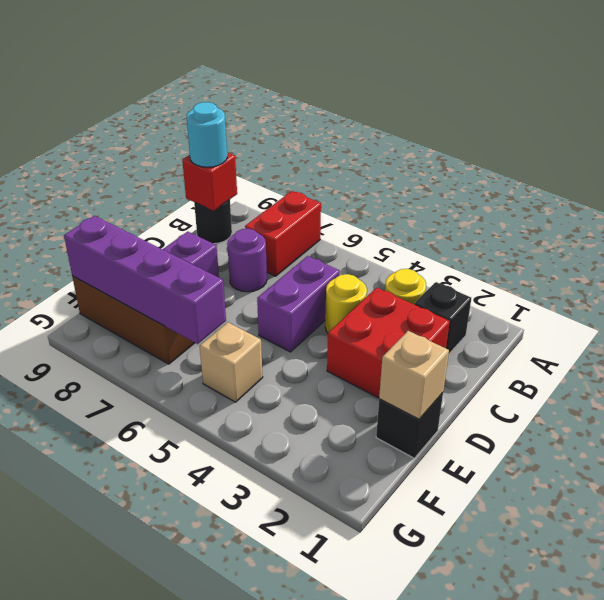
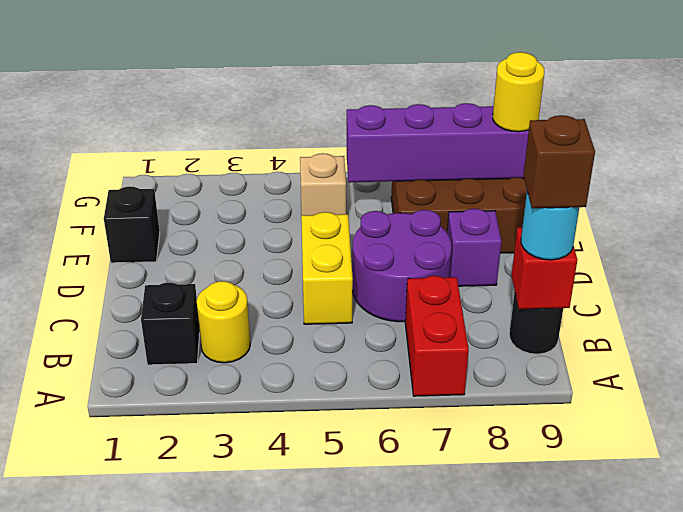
none -> brown brick B9 level 4
red brick C2:D3 level 1 -> none
yellow round brick C4 level 1 -> yellow round brick F9 level 3
purple brick C5:D5 level 1 -> yellow brick C5:D5 level 1
purple round brick C7 level 1 -> purple round brick C6:D7 level 1
tan brick E1 level 2 -> none

